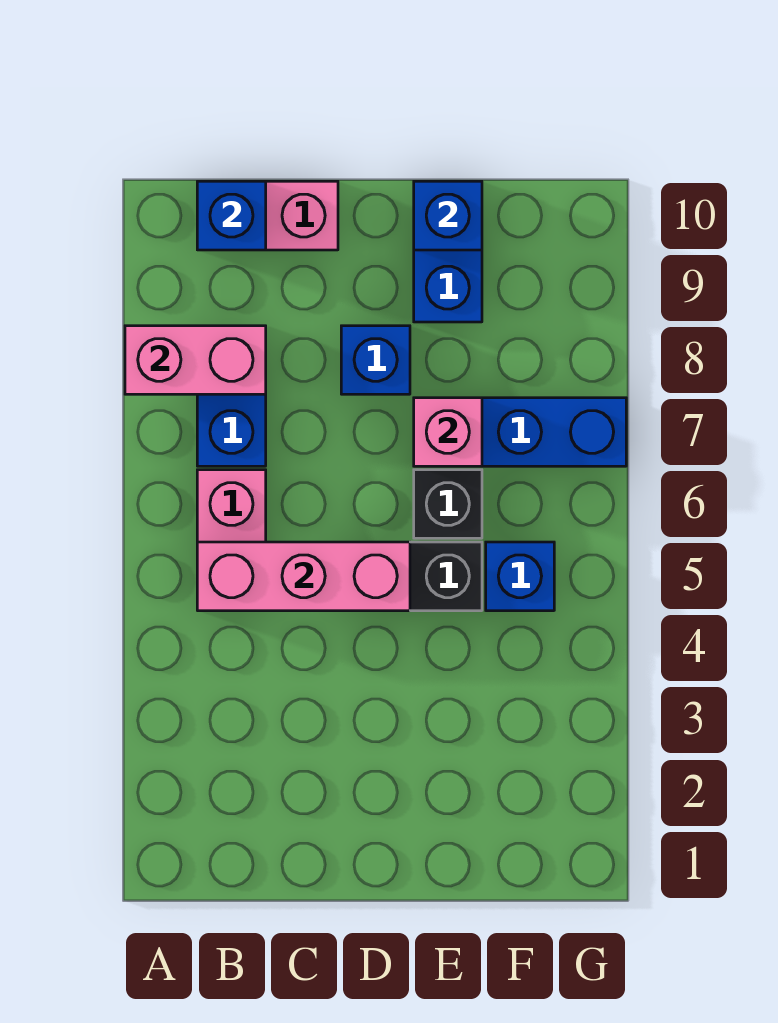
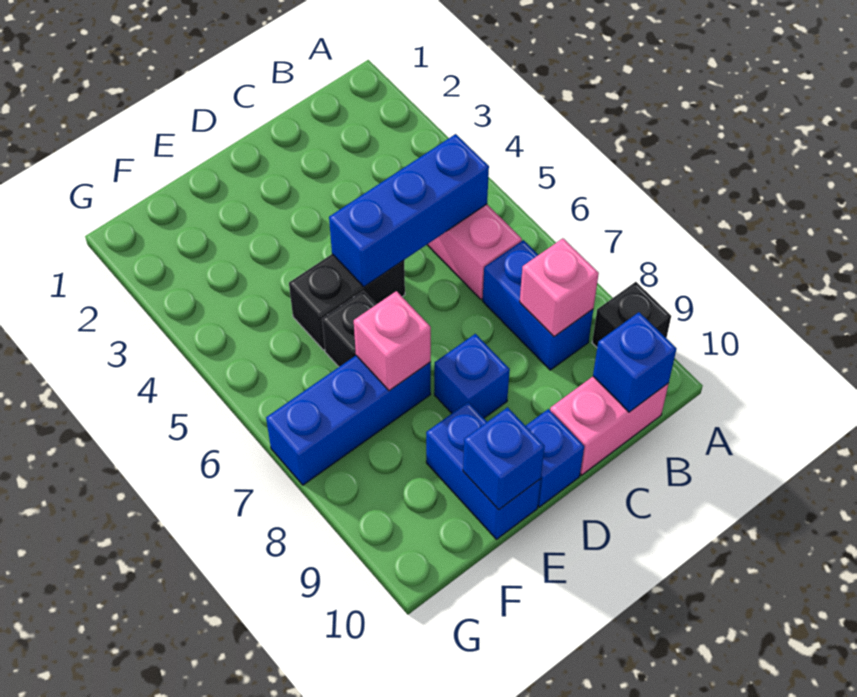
pink brick A8:B8 level 2 -> pink brick B8 level 2
none -> black brick A9 level 1
pink brick B5:D5 level 2 -> blue brick B5:D5 level 2
blue brick F5 level 1 -> blue brick D10 level 1

